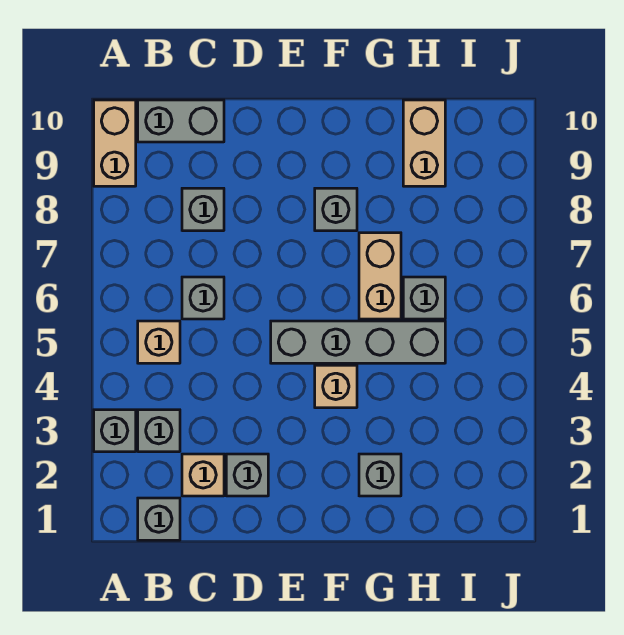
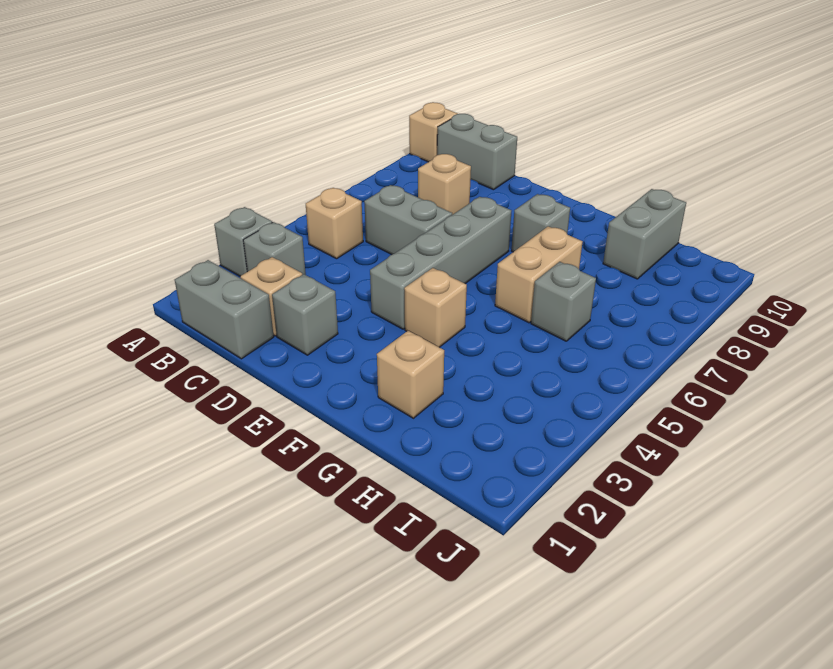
tan brick A9:A10 level 1 -> tan brick A10 level 1
grey brick B1 level 1 -> grey brick B1:C1 level 1
grey brick C6 level 1 -> grey brick C6:D6 level 1
grey brick C8 level 1 -> tan brick C8 level 1
grey brick E5:H5 level 1 -> grey brick E4:E7 level 1
grey brick G2 level 1 -> tan brick G2 level 1
tan brick H9:H10 level 1 -> grey brick H9:H10 level 1

